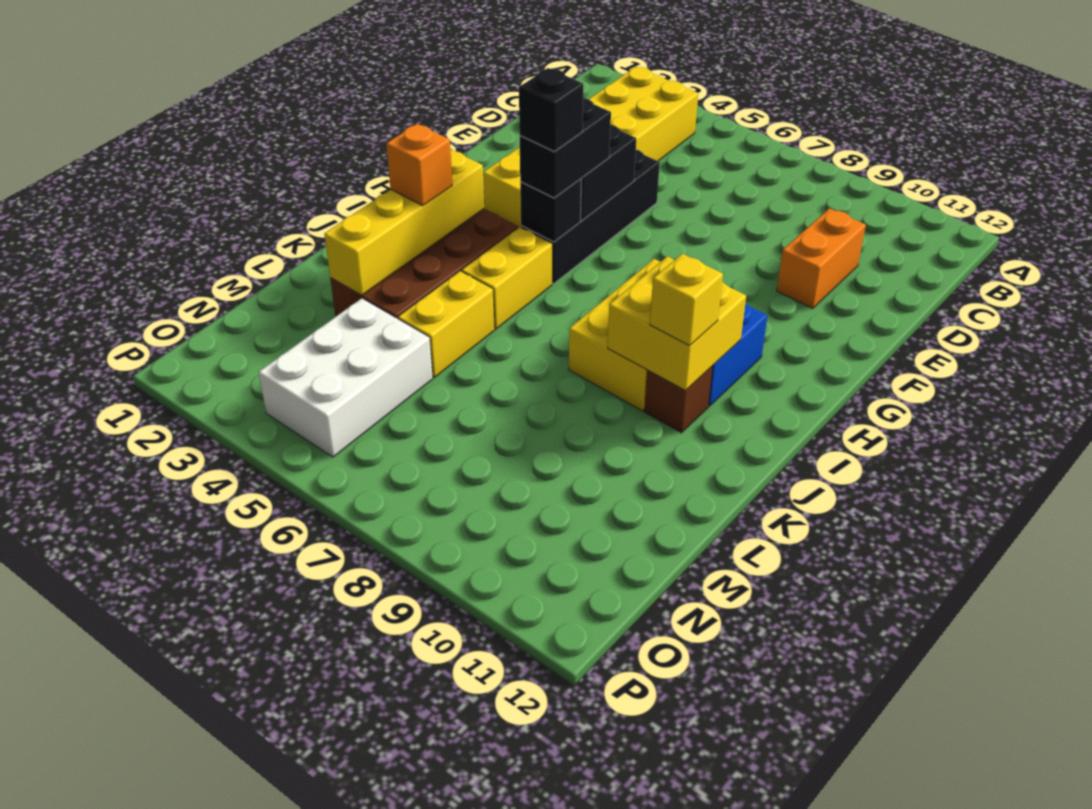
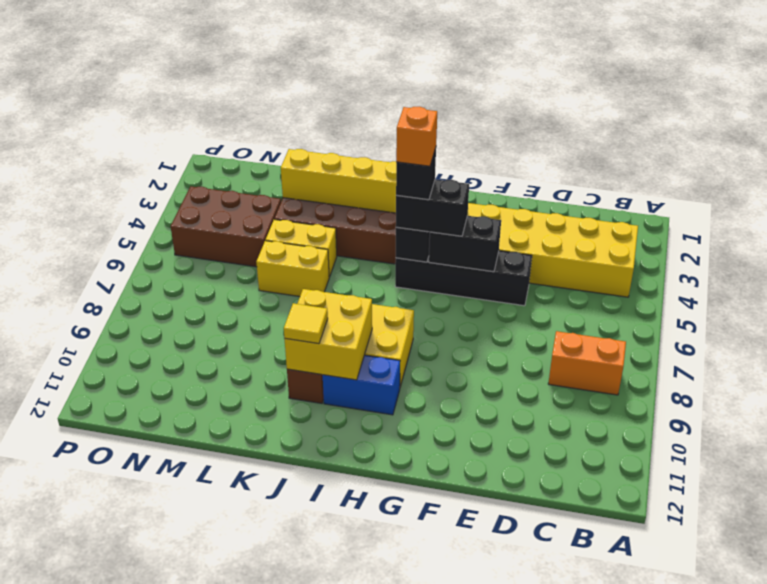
orange brick D10:E10 level 1 -> orange brick B8:C8 level 1
yellow brick I5:J5 level 1 -> yellow brick K6:L6 level 1
orange brick J3 level 3 -> orange brick H5 level 5
yellow brick J10 level 3 -> yellow tile J10 level 3
white brick M4:O5 level 1 -> brown brick M4:O5 level 1

